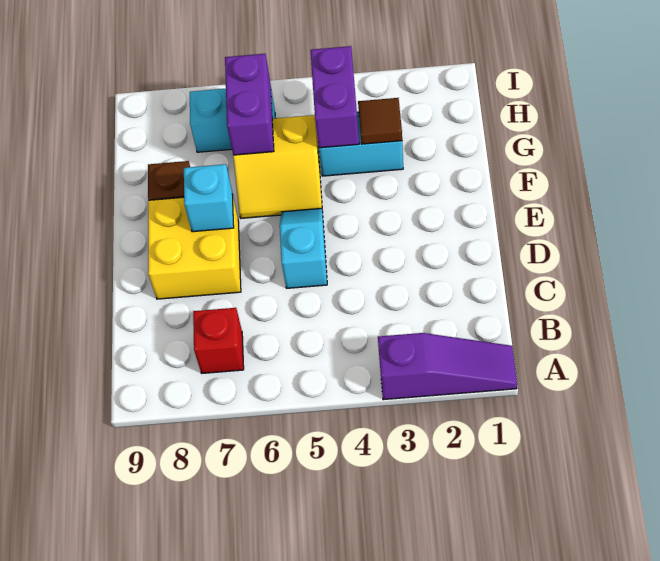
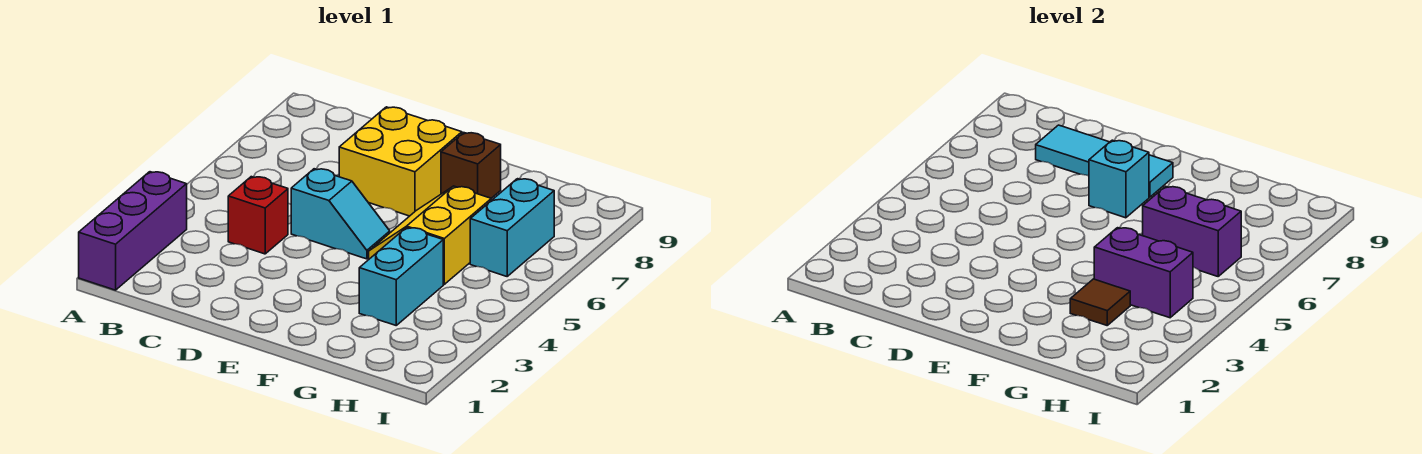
purple slope A1:A3 level 1 top 3 -> purple brick A1:A3 level 1
red brick B7 level 1 -> red brick C4 level 1
none -> cyan tile C8:E8 level 2

